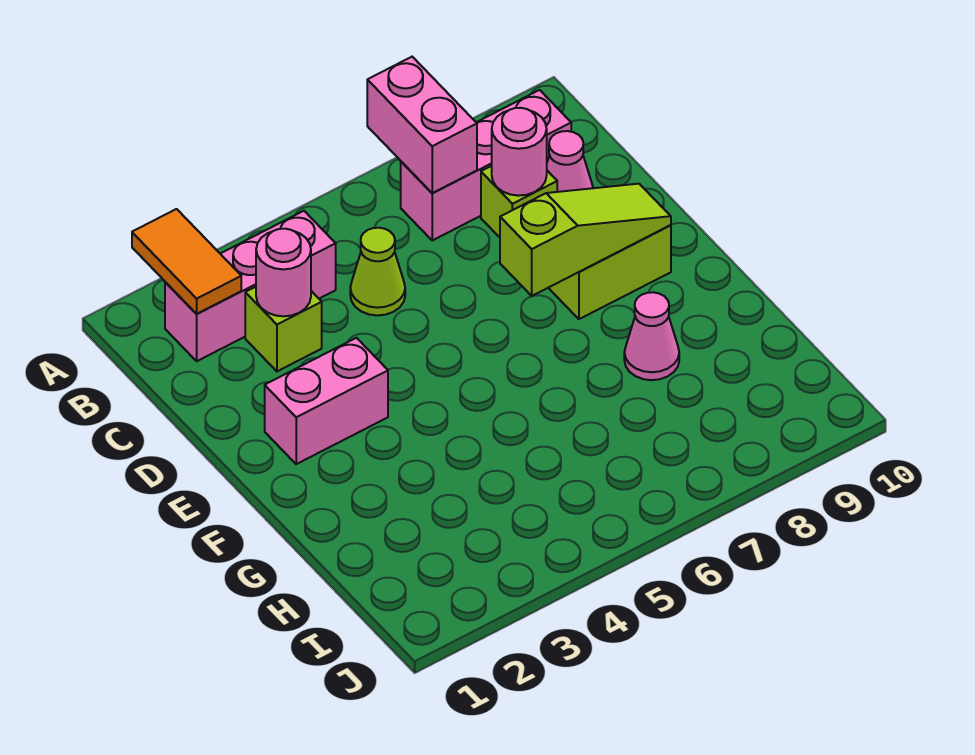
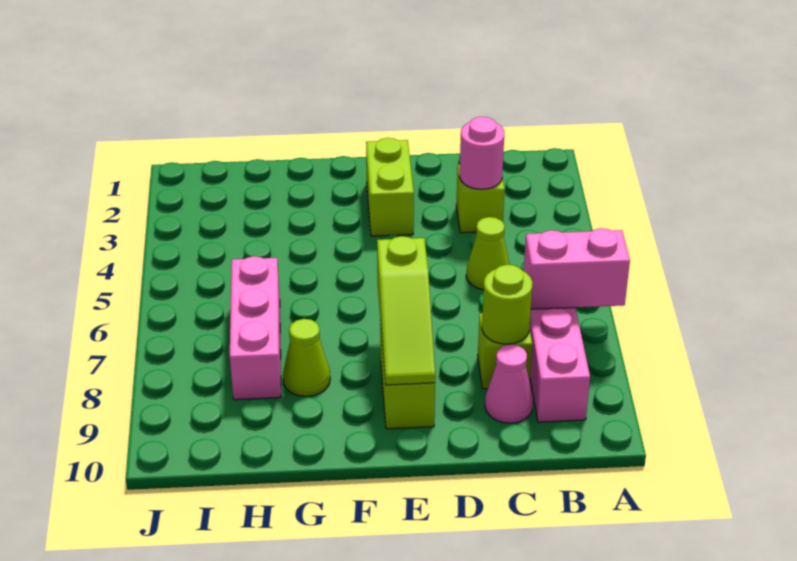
orange tile A2:B2 level 2 -> none
pink brick B2:B4 level 1 -> pink brick H6:H8 level 1
pink round brick C8 level 2 -> lime round brick C8 level 2
pink brick E2:E3 level 1 -> lime brick E2:E3 level 1
pink cone G8 level 1 -> lime cone G8 level 1

